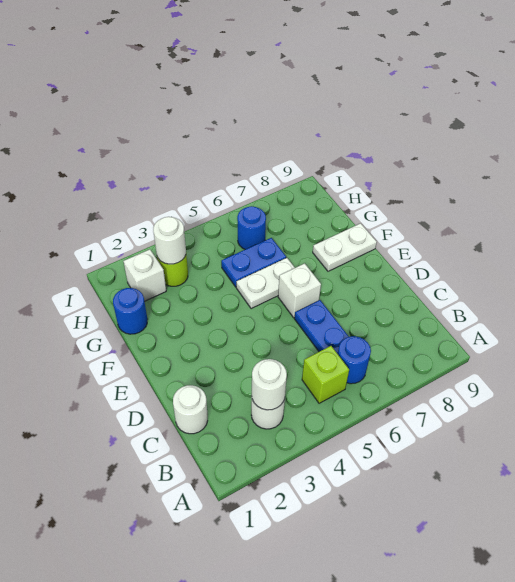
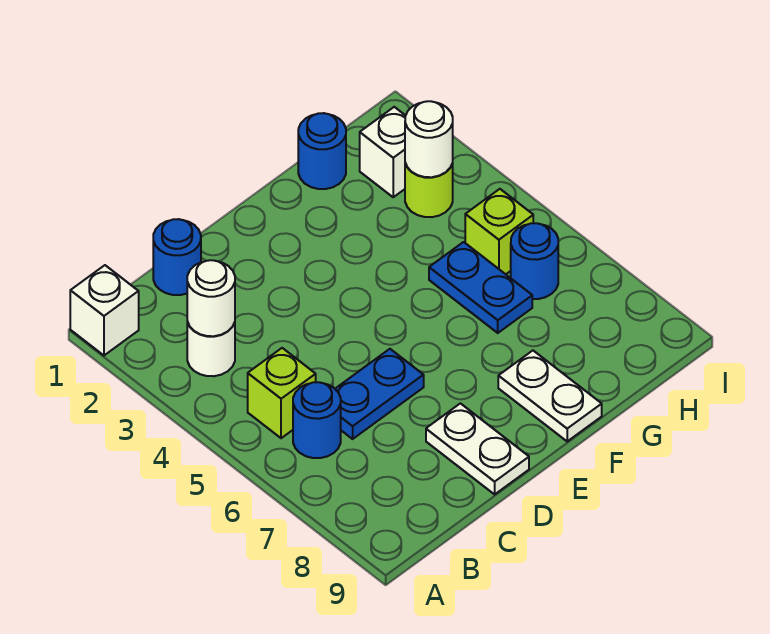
white round brick C1 level 1 -> blue round brick C1 level 1
white brick E6 level 1 -> white brick A1 level 1
white plate F5:F6 level 1 -> white plate D8:D9 level 1
none -> lime brick H5 level 1

